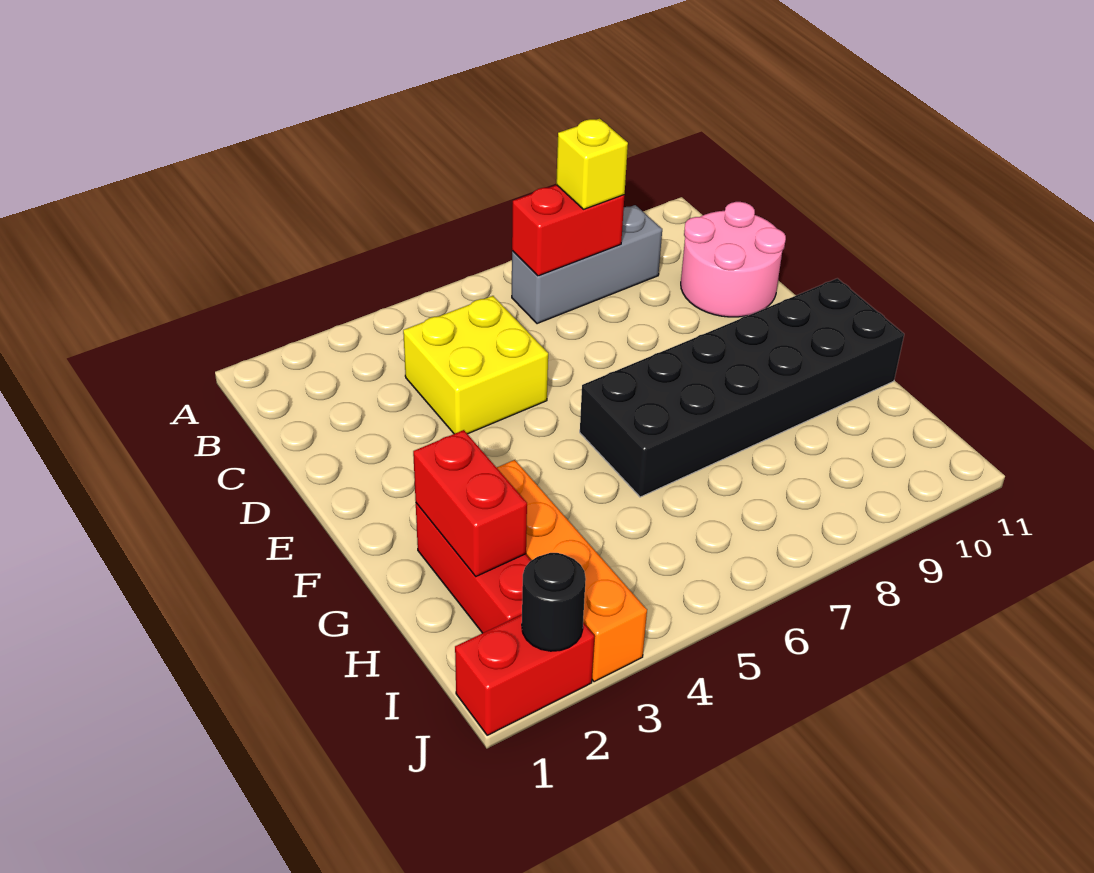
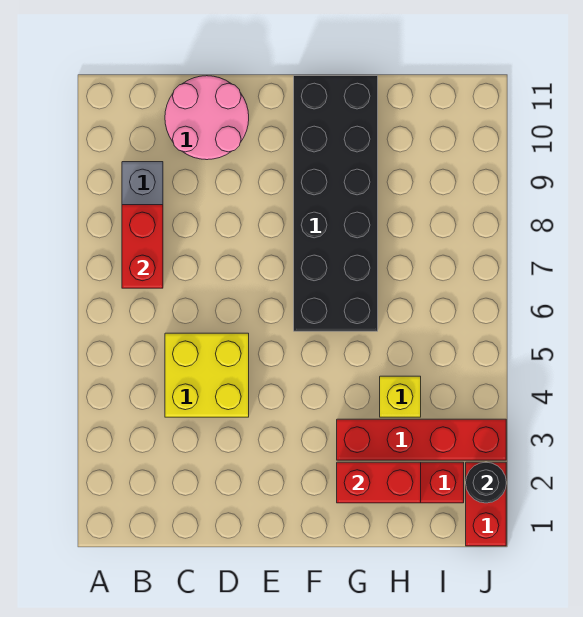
yellow brick B8 level 3 -> yellow brick H4 level 1
orange brick G3:J3 level 1 -> red brick G3:J3 level 1

